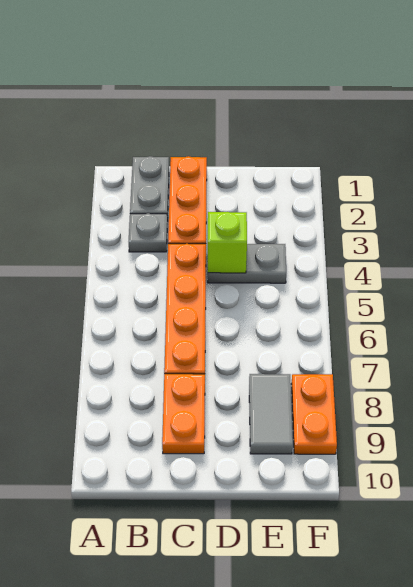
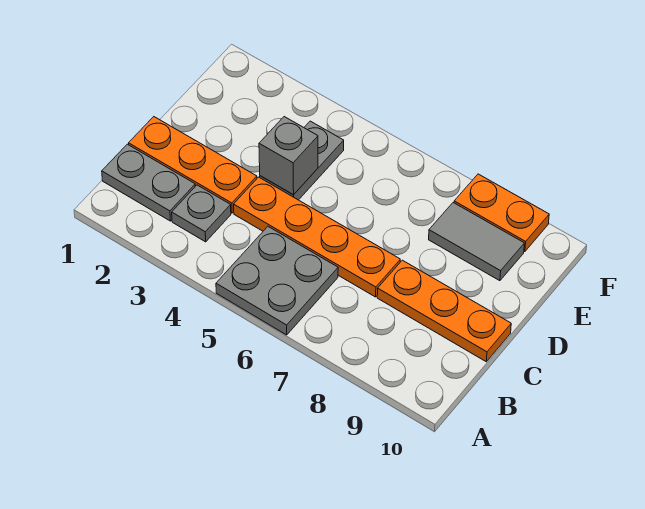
none -> grey plate A5:B6 level 1
orange plate C8:C9 level 1 -> orange plate C8:C10 level 1
lime brick D4 level 2 -> grey brick D4 level 2

